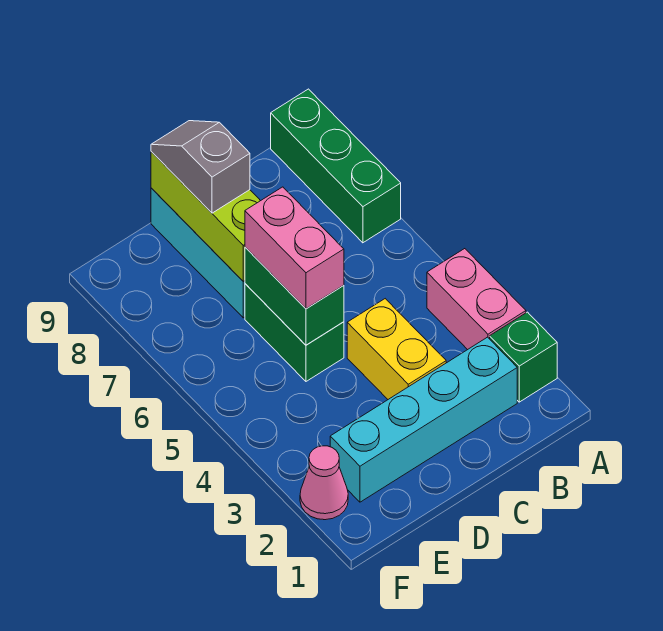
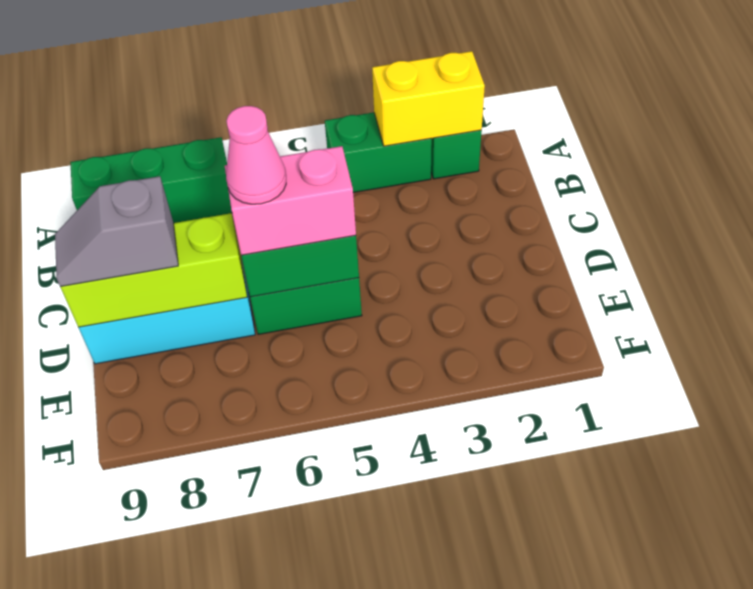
pink brick A3:A4 level 1 -> green brick A3:A4 level 1
cyan brick B2:E2 level 1 -> none
yellow brick C3:C4 level 1 -> yellow brick A2:A3 level 2
pink cone F2 level 1 -> pink cone D6 level 4

